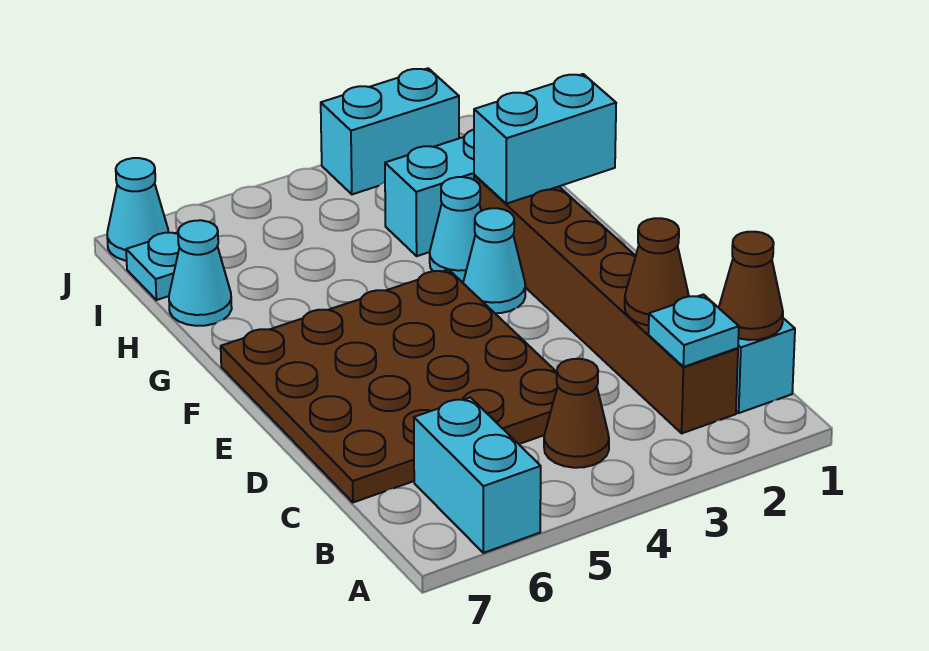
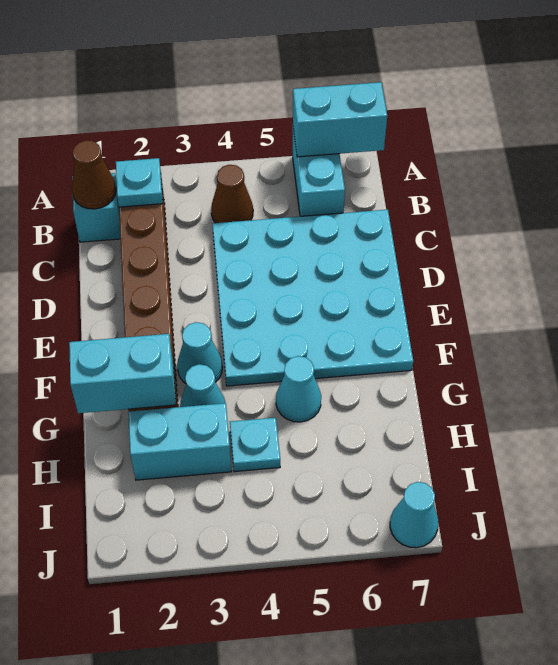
brown cone C2 level 2 -> none
brown plate C4:F7 level 1 -> cyan plate C4:F7 level 1
cyan cone H7 level 1 -> cyan cone G5 level 1
cyan plate I7 level 1 -> cyan plate H4 level 1
cyan brick J2:J3 level 1 -> cyan brick A6:A7 level 2

